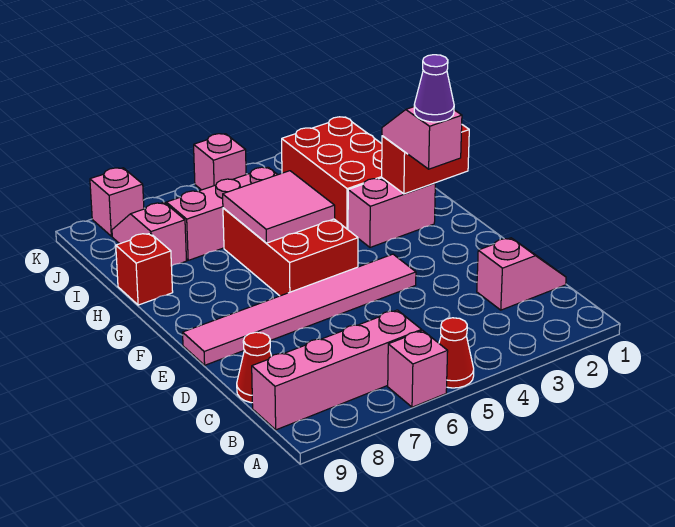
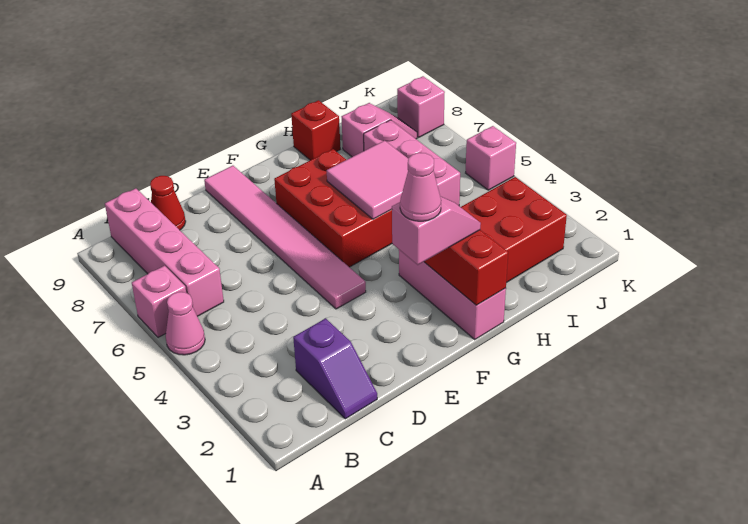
red cone A5 level 1 -> pink cone A5 level 1
pink slope C1:C2 level 1 top 2 -> purple slope C1:C2 level 1 top 2
purple cone F2 level 4 -> pink cone F2 level 4
red brick F5:H6 level 1 -> red brick F5:G7 level 1
pink brick G2:G3 level 1 -> pink brick G1:G3 level 1

